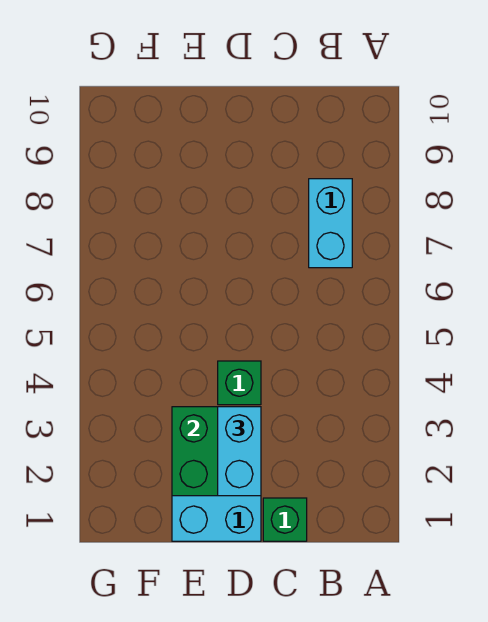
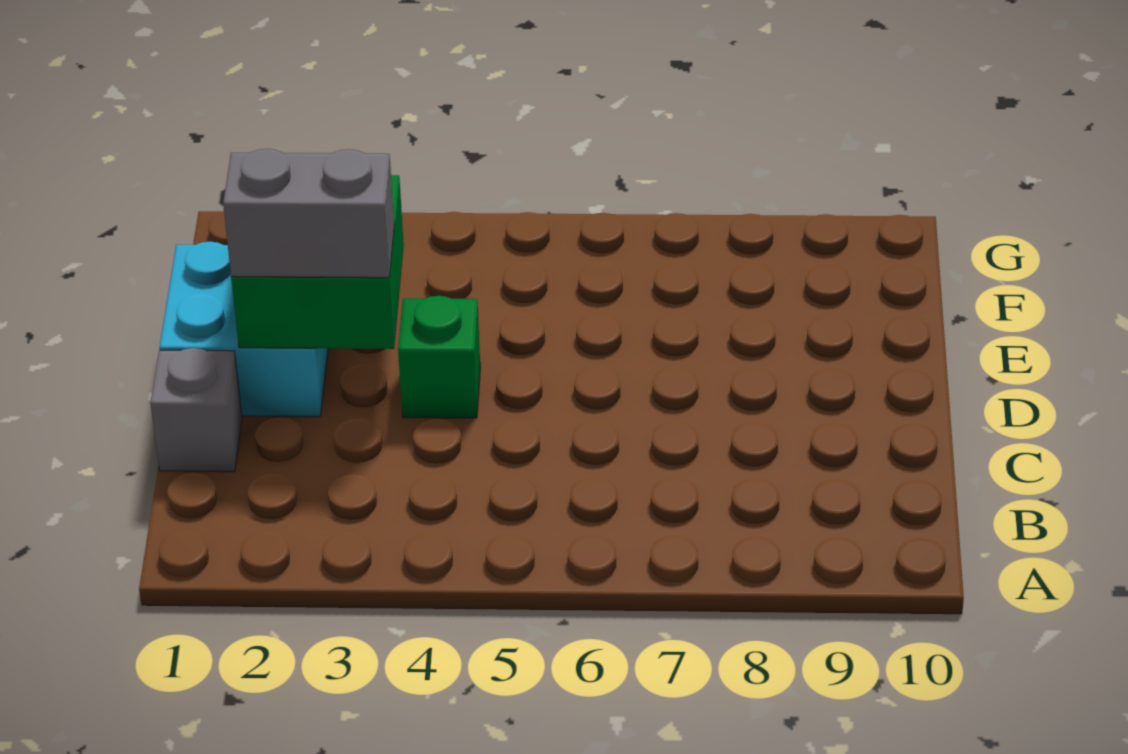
cyan brick B7:B8 level 1 -> none
green brick C1 level 1 -> grey brick C1 level 1
cyan brick D2:D3 level 3 -> grey brick D2:D3 level 3

